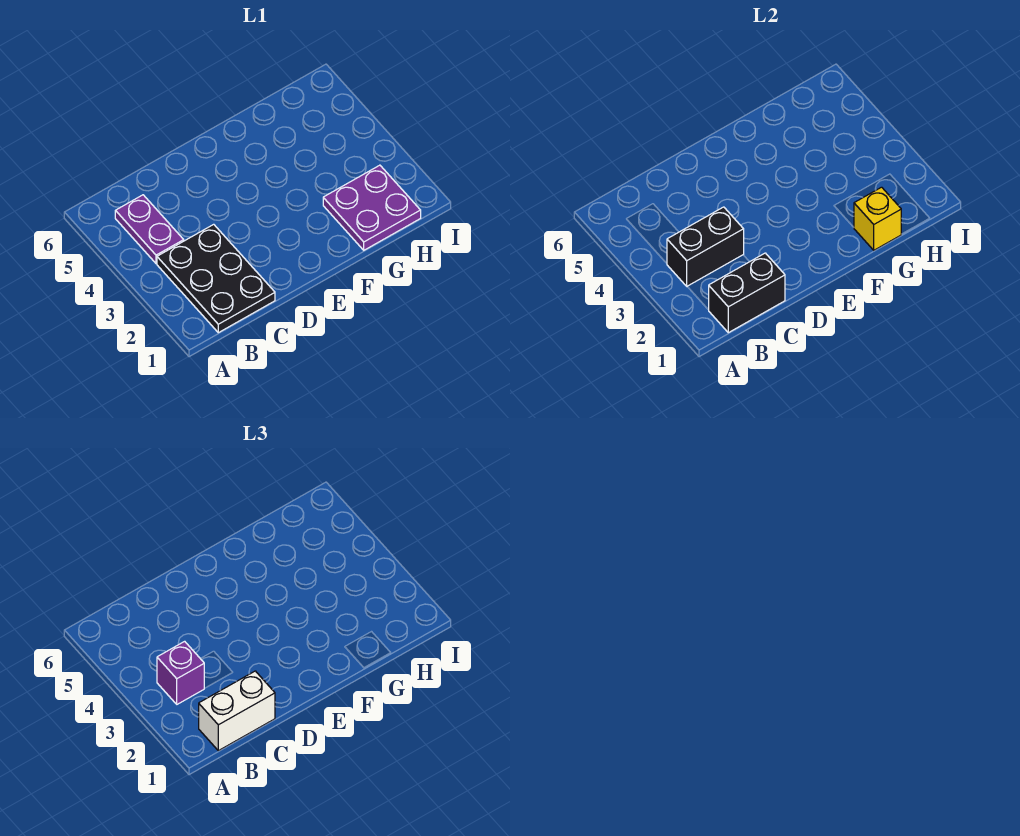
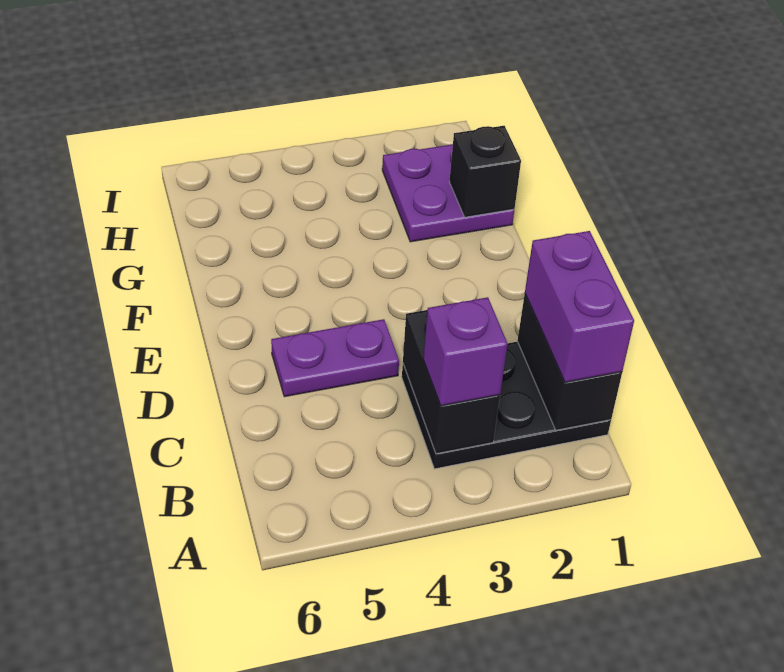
white brick B1:C1 level 3 -> purple brick B1:C1 level 3
purple plate B4:B5 level 1 -> purple plate D4:D5 level 1
yellow brick G1 level 2 -> black brick G1 level 2

